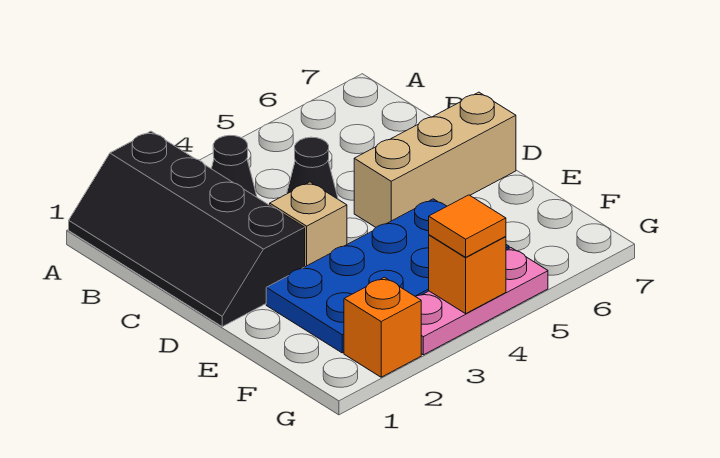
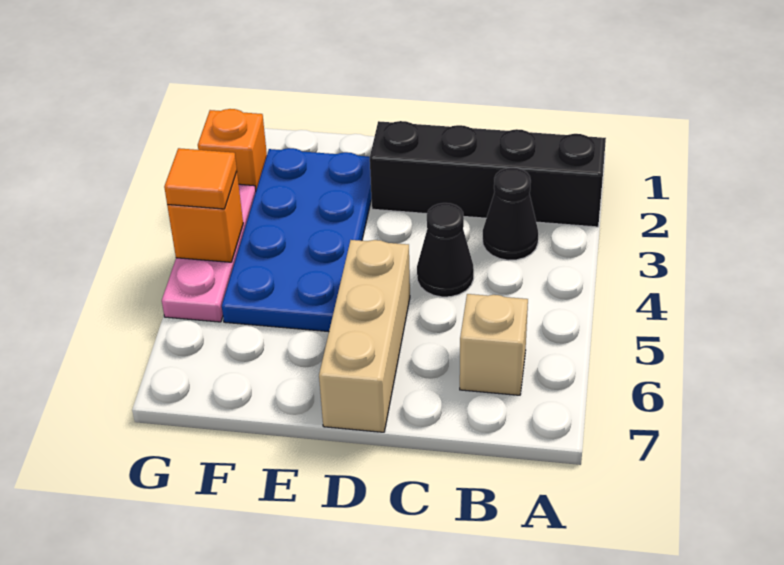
tan brick D3 level 1 -> tan brick B6 level 1

